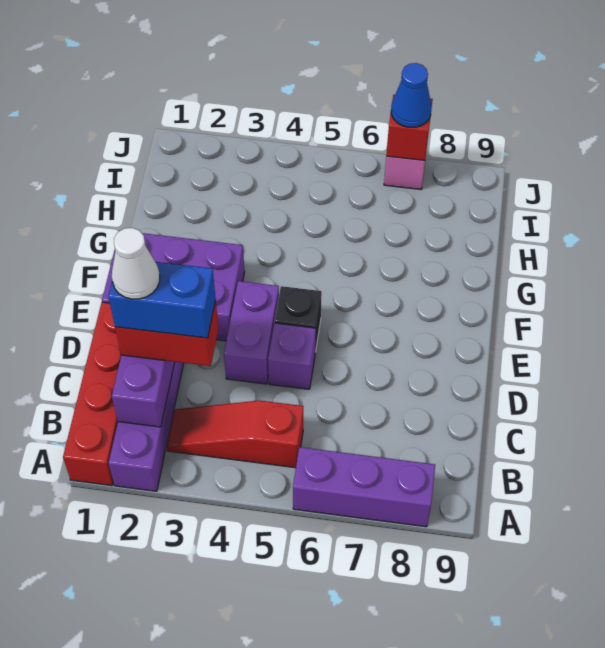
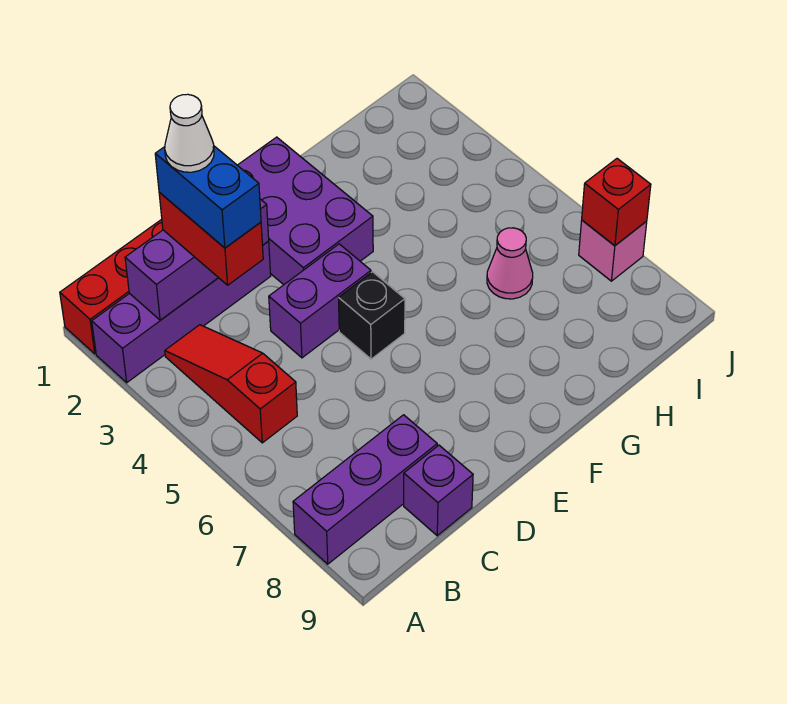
purple brick A6:A8 level 1 -> purple brick A8:C8 level 1
purple brick D5 level 1 -> purple brick C9 level 1
none -> pink cone H6 level 1
blue cone J7 level 3 -> none

